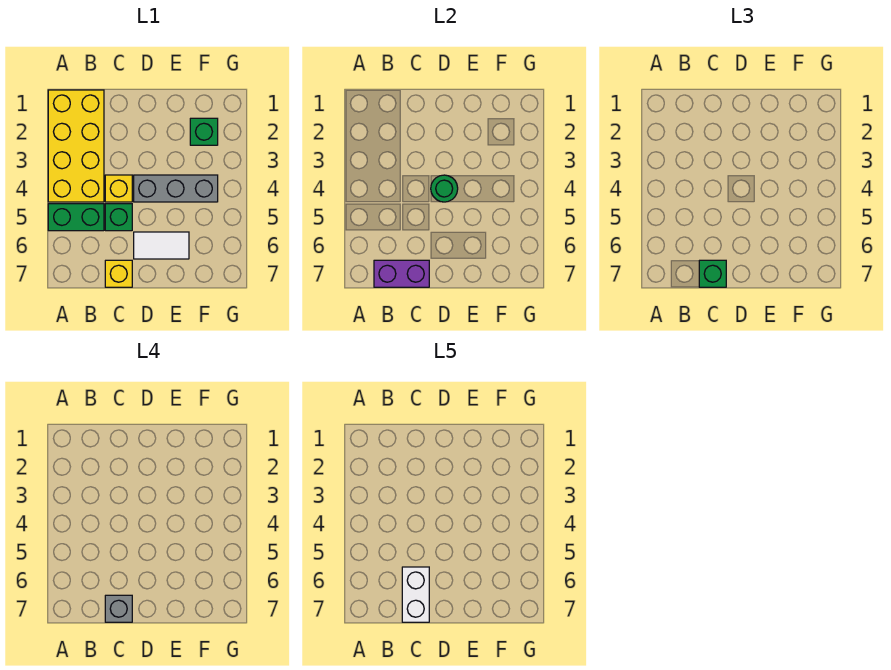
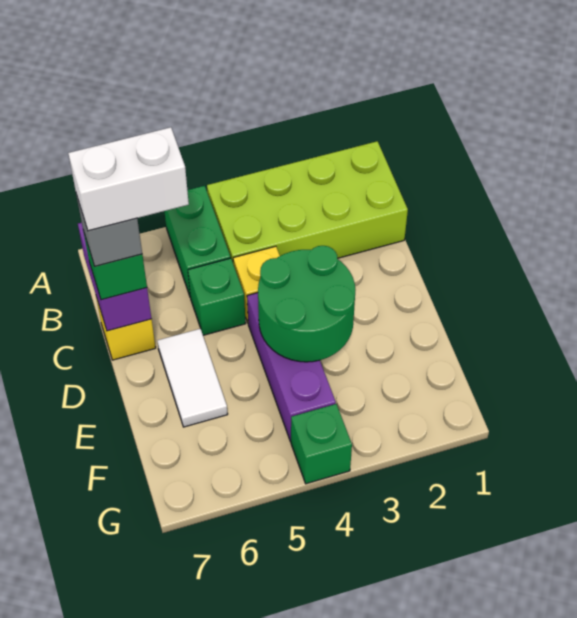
yellow brick A1:B4 level 1 -> lime brick A1:B4 level 1
grey brick D4:F4 level 1 -> purple brick D4:F4 level 1
green round brick D4 level 2 -> green round brick D3:E4 level 2
green brick F2 level 1 -> green brick G4 level 1

